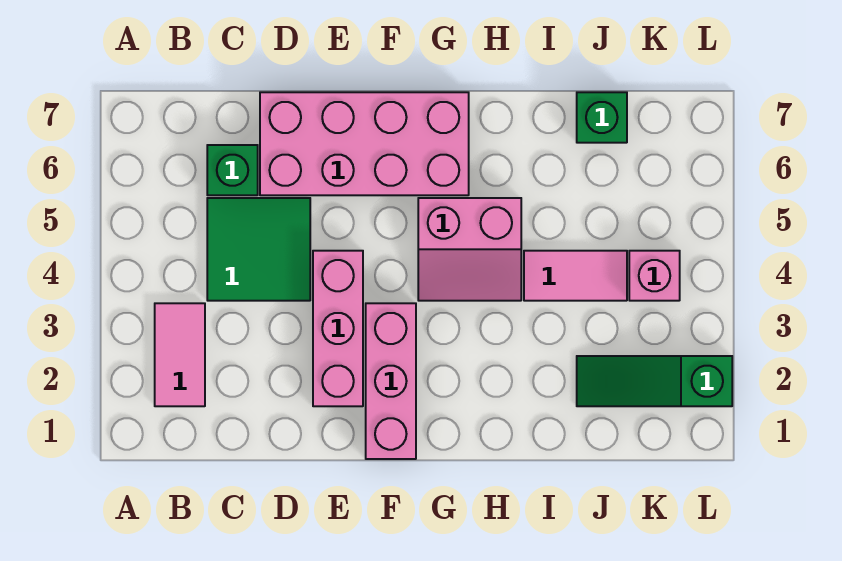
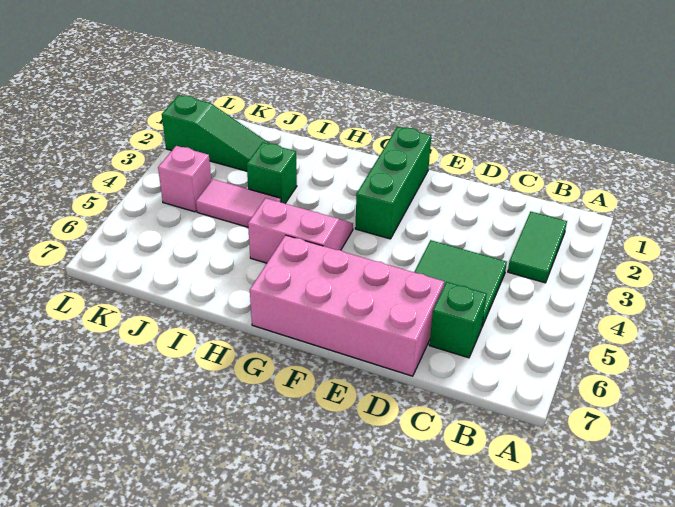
pink tile B2:B3 level 1 -> green tile B2:B3 level 1
pink brick E2:E4 level 1 -> none
pink brick F1:F3 level 1 -> green brick F1:F3 level 1
green brick J7 level 1 -> green brick I3 level 1

